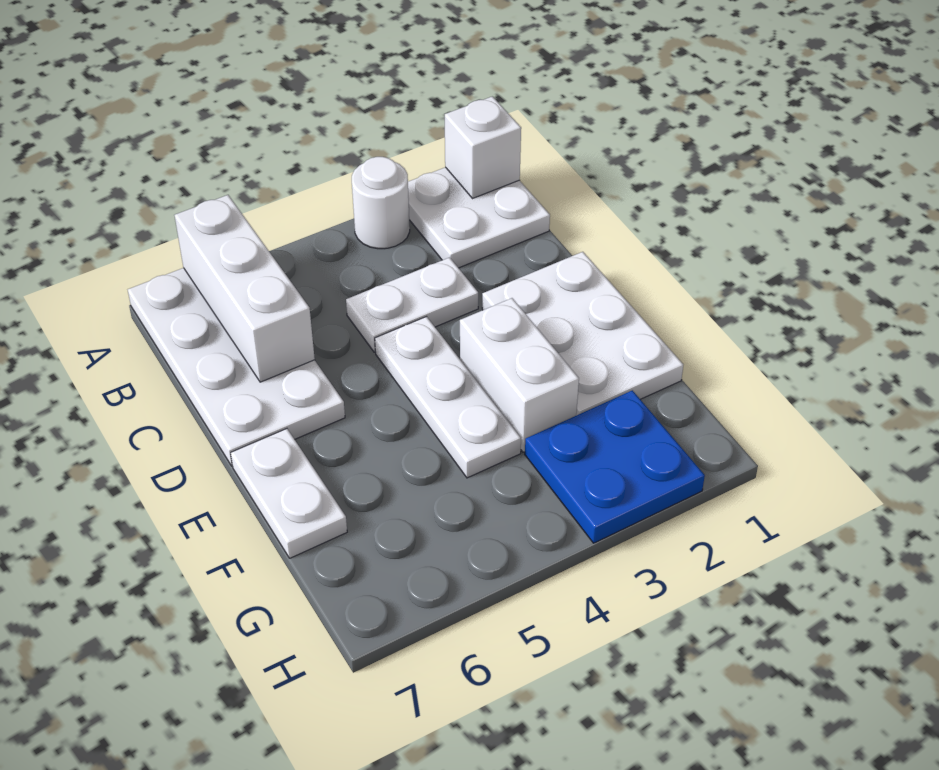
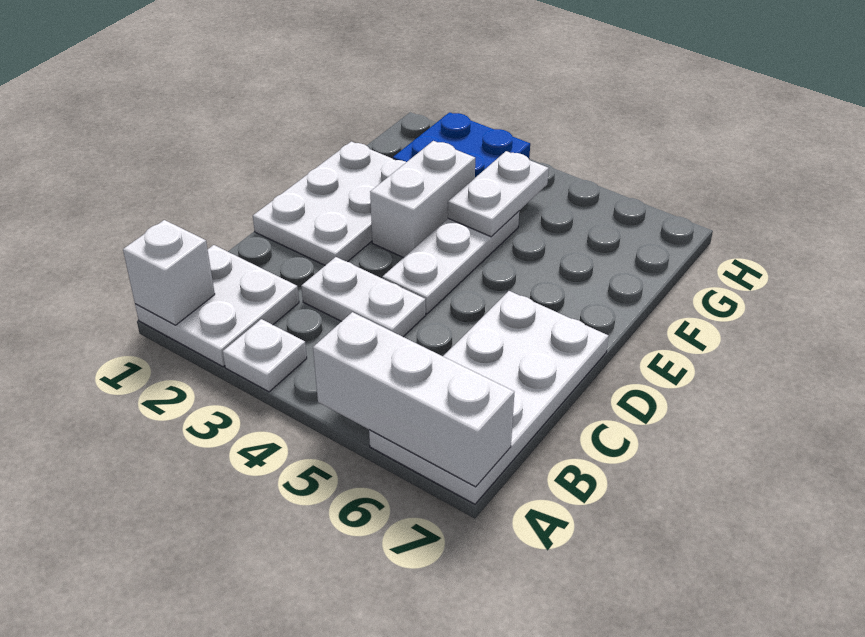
white round brick A3 level 1 -> white plate A3 level 1
white brick A6:C6 level 2 -> white brick A5:A7 level 2
white plate E7:F7 level 1 -> white plate F4:G4 level 2

